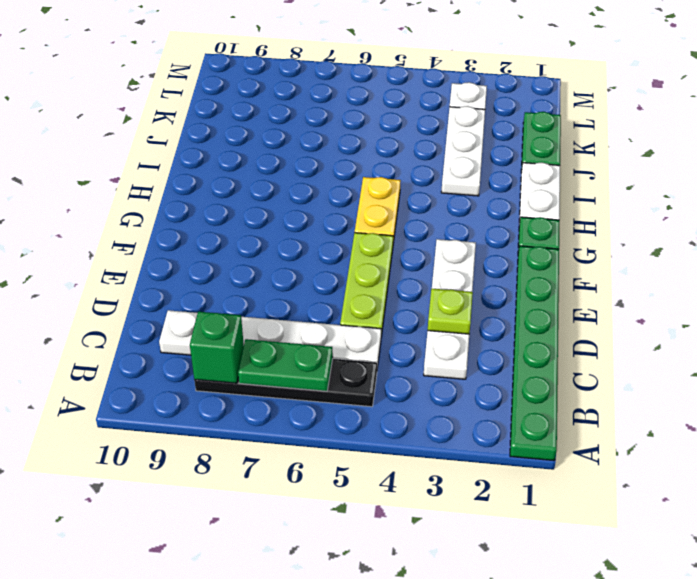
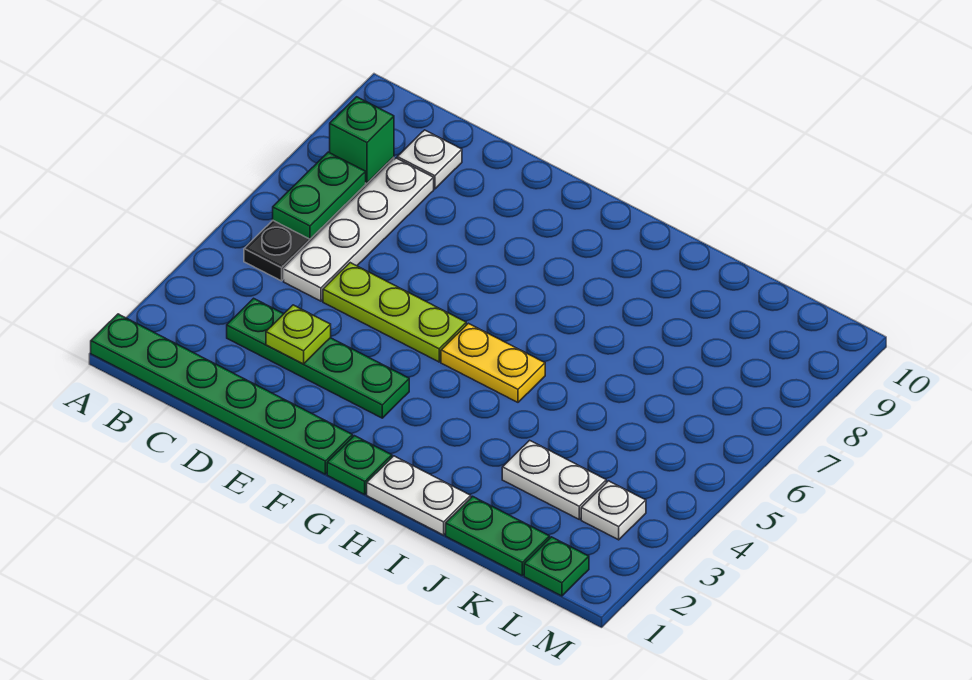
white plate C3:F3 level 1 -> green plate C3:F3 level 1
white plate I3:K3 level 1 -> white plate J3:K3 level 1
none -> green plate L1 level 1

